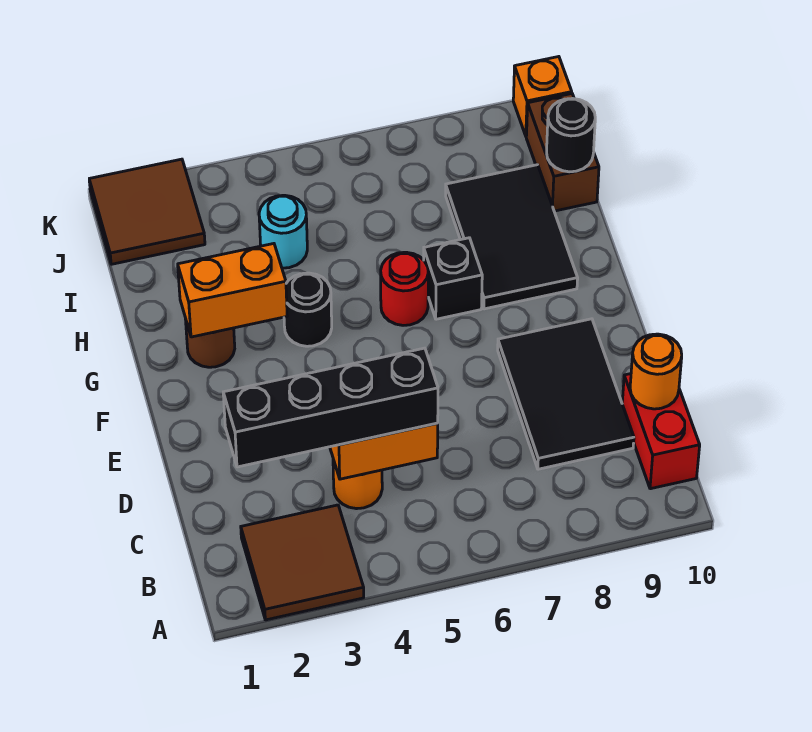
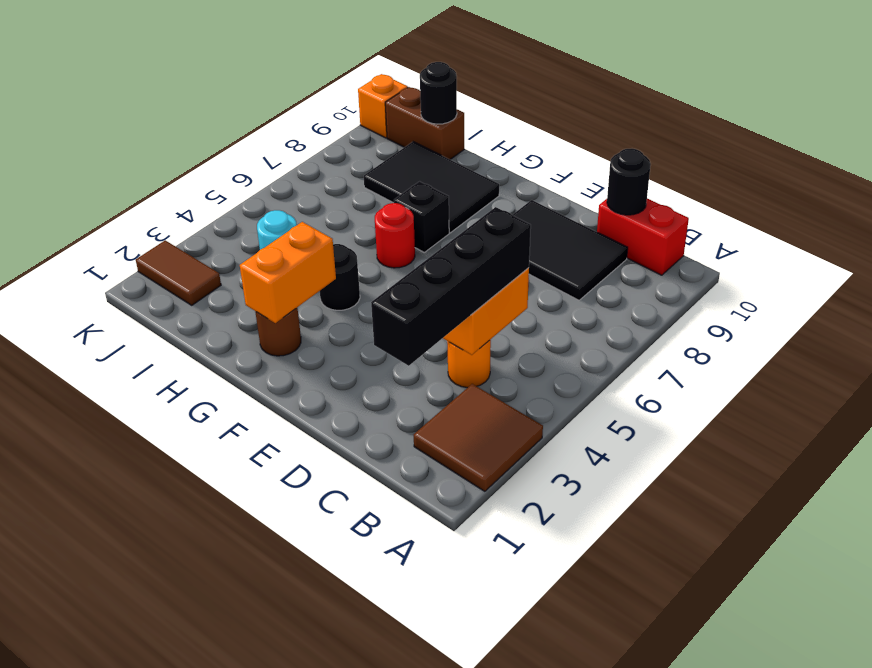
orange round brick C10 level 2 -> black round brick C10 level 2
brown tile J1:K2 level 1 -> brown tile J2:K2 level 1

